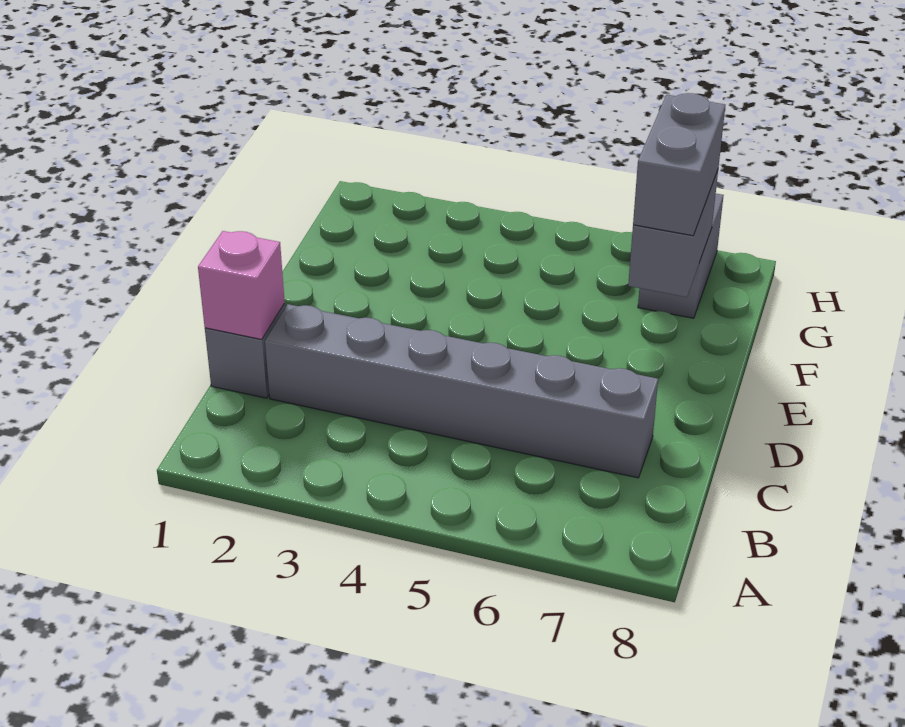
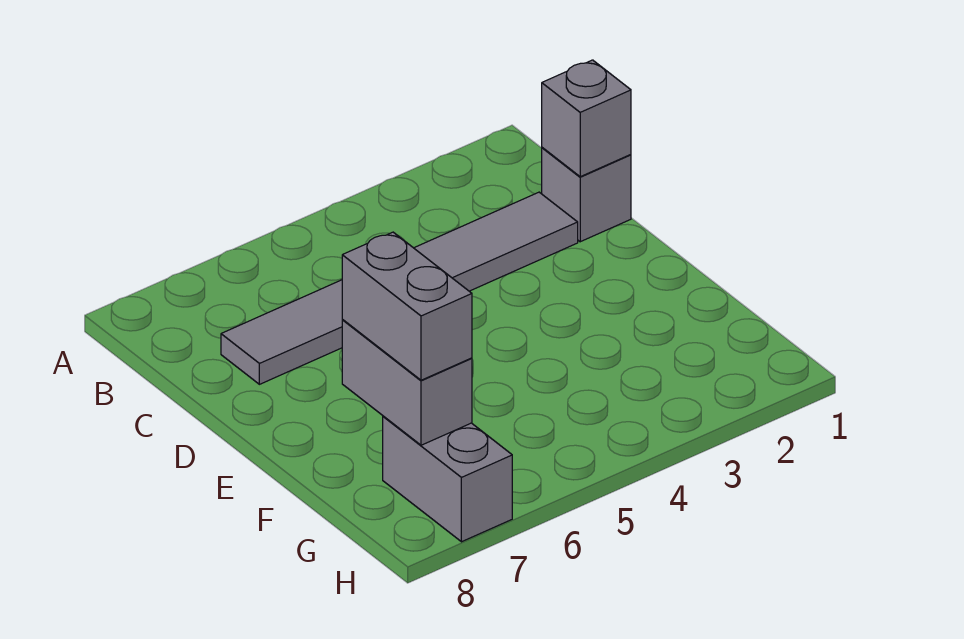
pink brick C1 level 2 -> grey brick C1 level 2
grey brick C2:C7 level 1 -> grey tile C2:C7 level 1

